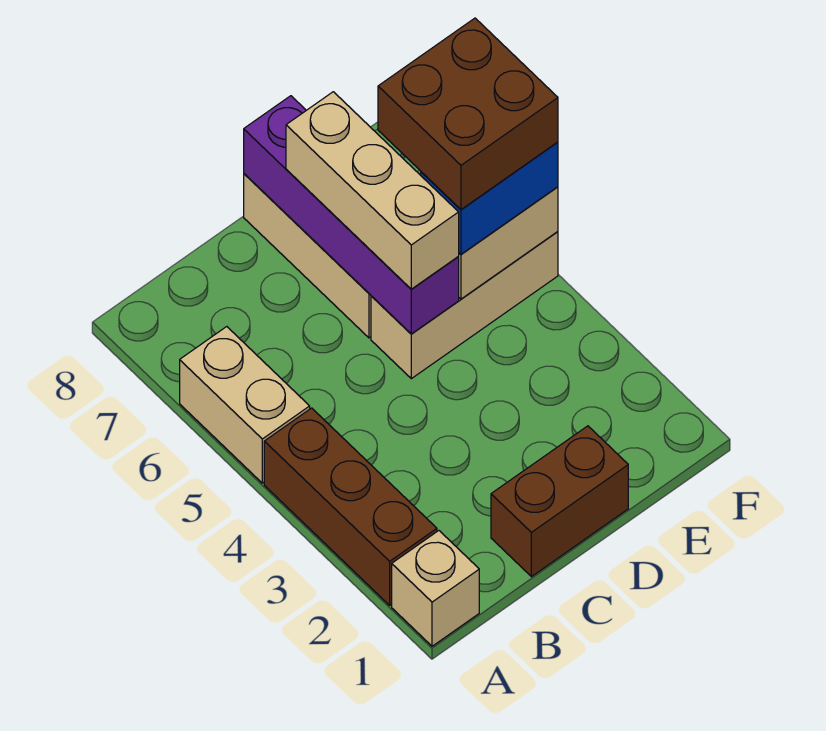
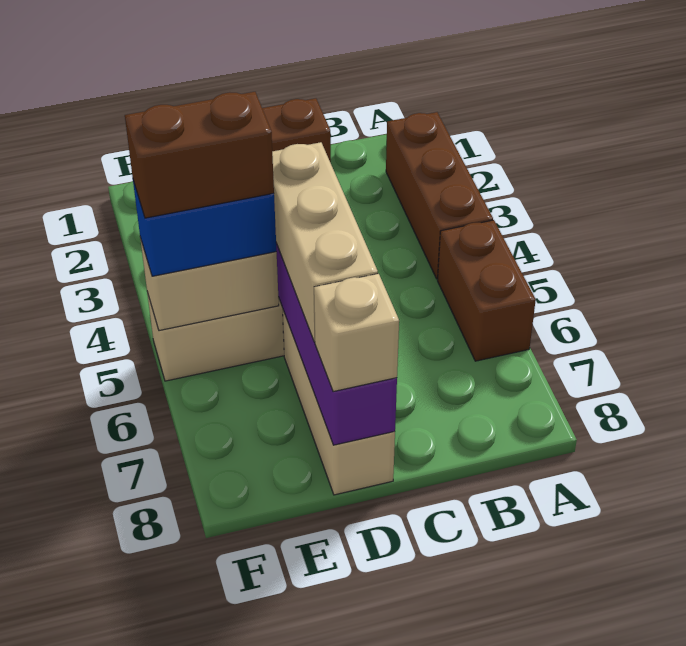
tan brick A1 level 1 -> tan brick D8 level 3
tan brick A5:A6 level 1 -> brown brick A5:A6 level 1
brown brick E5:F6 level 4 -> brown brick E5:F5 level 4

